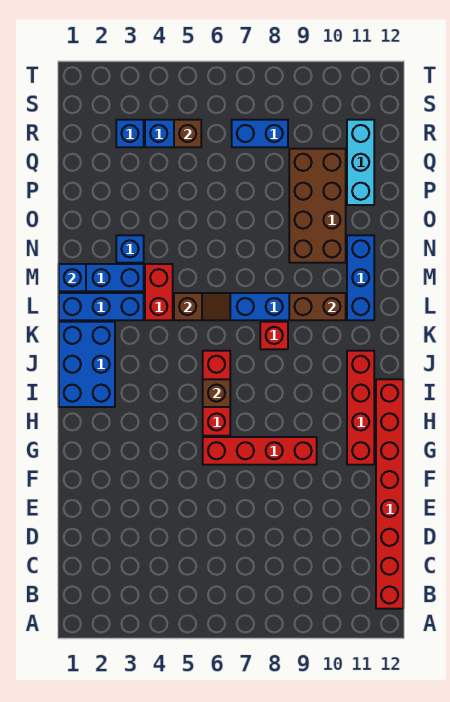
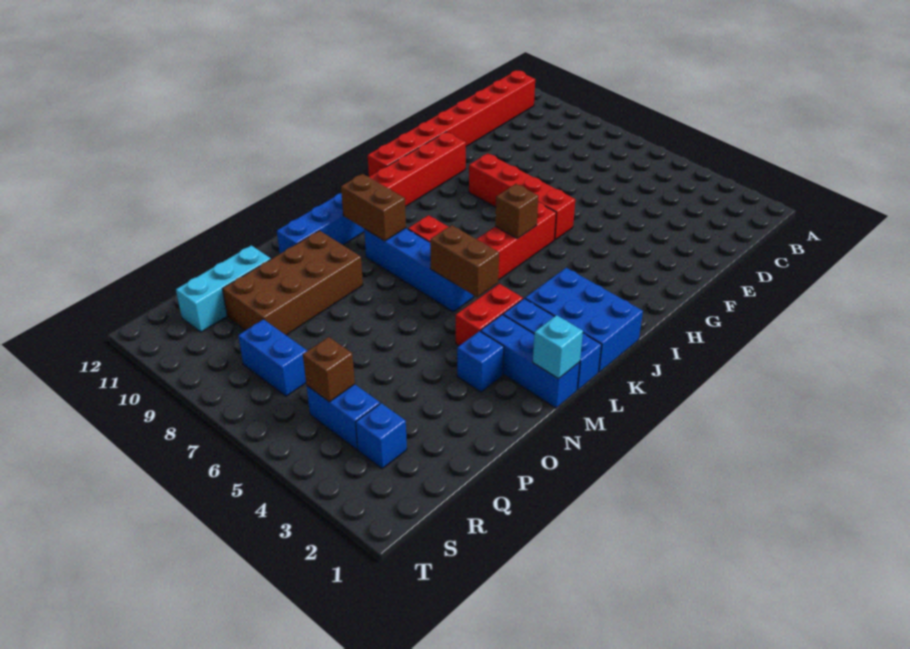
blue brick I1:K2 level 1 -> blue brick J1:K3 level 1
brown slope L5:L6 level 2 top 5 -> brown brick L5:L6 level 2
blue brick M1 level 2 -> cyan brick M1 level 2

